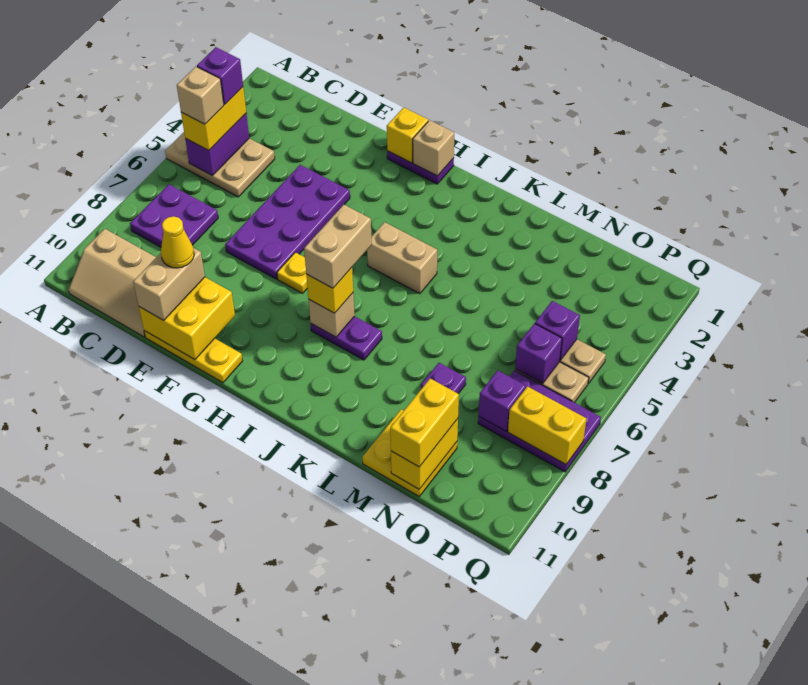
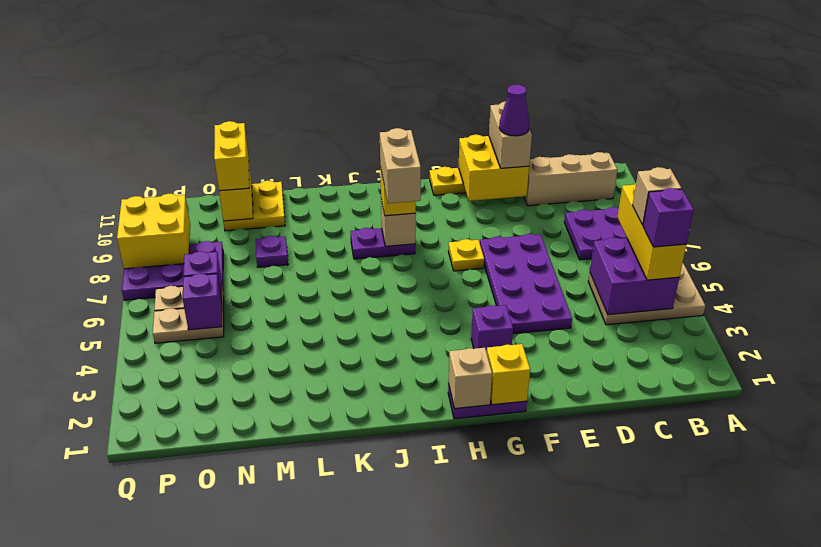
purple brick B4:B5 level 2 -> purple brick B4:C5 level 2
yellow brick B4:B5 level 3 -> yellow brick B4:B6 level 3
yellow cone E10 level 4 -> purple cone E10 level 4
tan brick I5:J5 level 1 -> none
purple brick O8 level 2 -> purple brick G3 level 1
yellow brick P8:Q8 level 2 -> yellow brick P8:Q9 level 2

